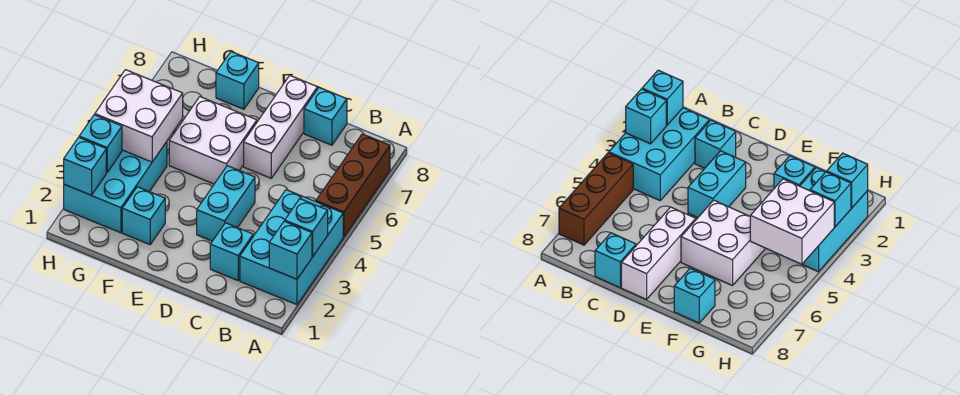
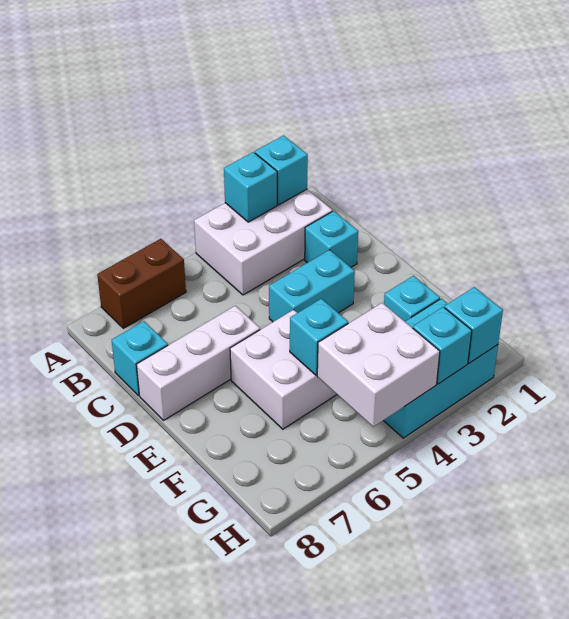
cyan brick A2:B4 level 1 -> white brick A2:B4 level 1
brown brick A5:A7 level 1 -> brown brick A6:A7 level 1
cyan brick F8 level 1 -> cyan brick F5 level 2

